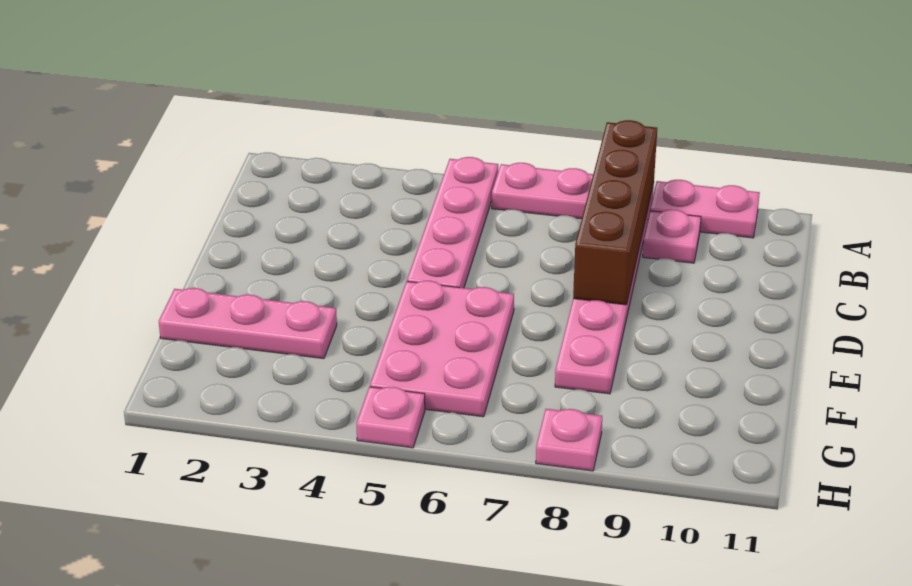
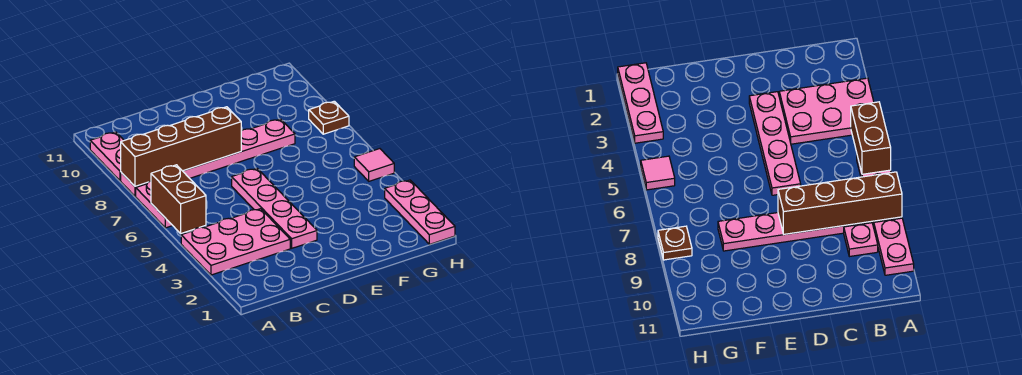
pink plate A5:D5 level 1 -> pink plate D3:D6 level 1
none -> brown brick A5:A6 level 2
pink plate E5:G6 level 1 -> pink plate A3:C4 level 1
pink plate F1:F3 level 1 -> pink plate H1:H3 level 1
pink plate H5 level 1 -> pink tile H5 level 1
pink plate H8 level 1 -> brown plate H8 level 1

